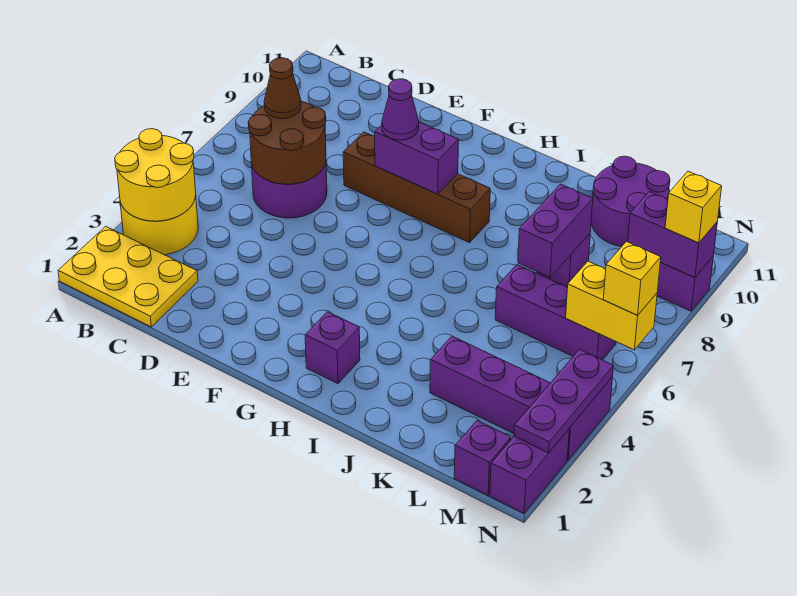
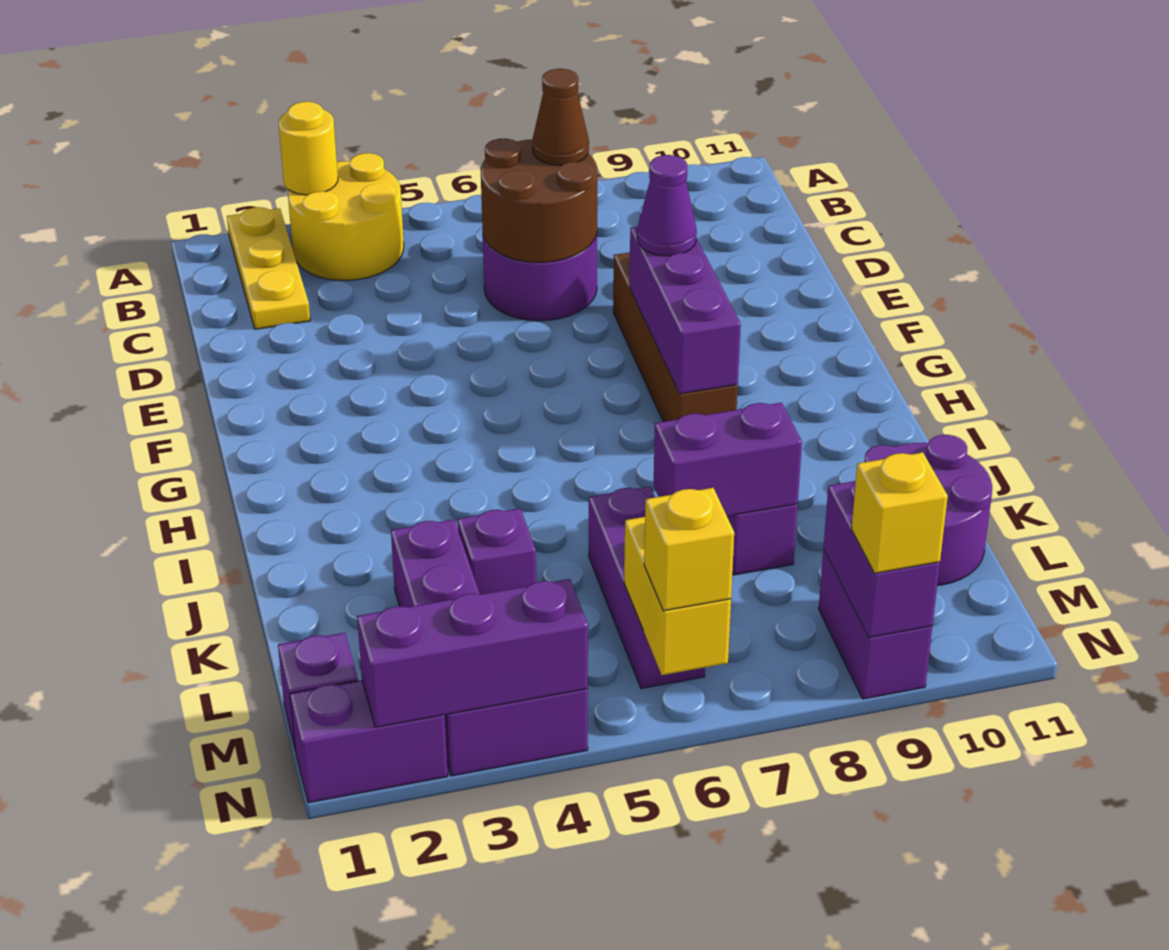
yellow plate A1:C2 level 1 -> yellow plate A2:C2 level 1
yellow round brick A3:B4 level 2 -> yellow round brick A3 level 2
purple brick F8:G8 level 2 -> purple brick F8:H8 level 2
purple brick H2 level 1 -> purple brick K4 level 1
purple plate N2:N4 level 2 -> purple brick N2:N4 level 2

